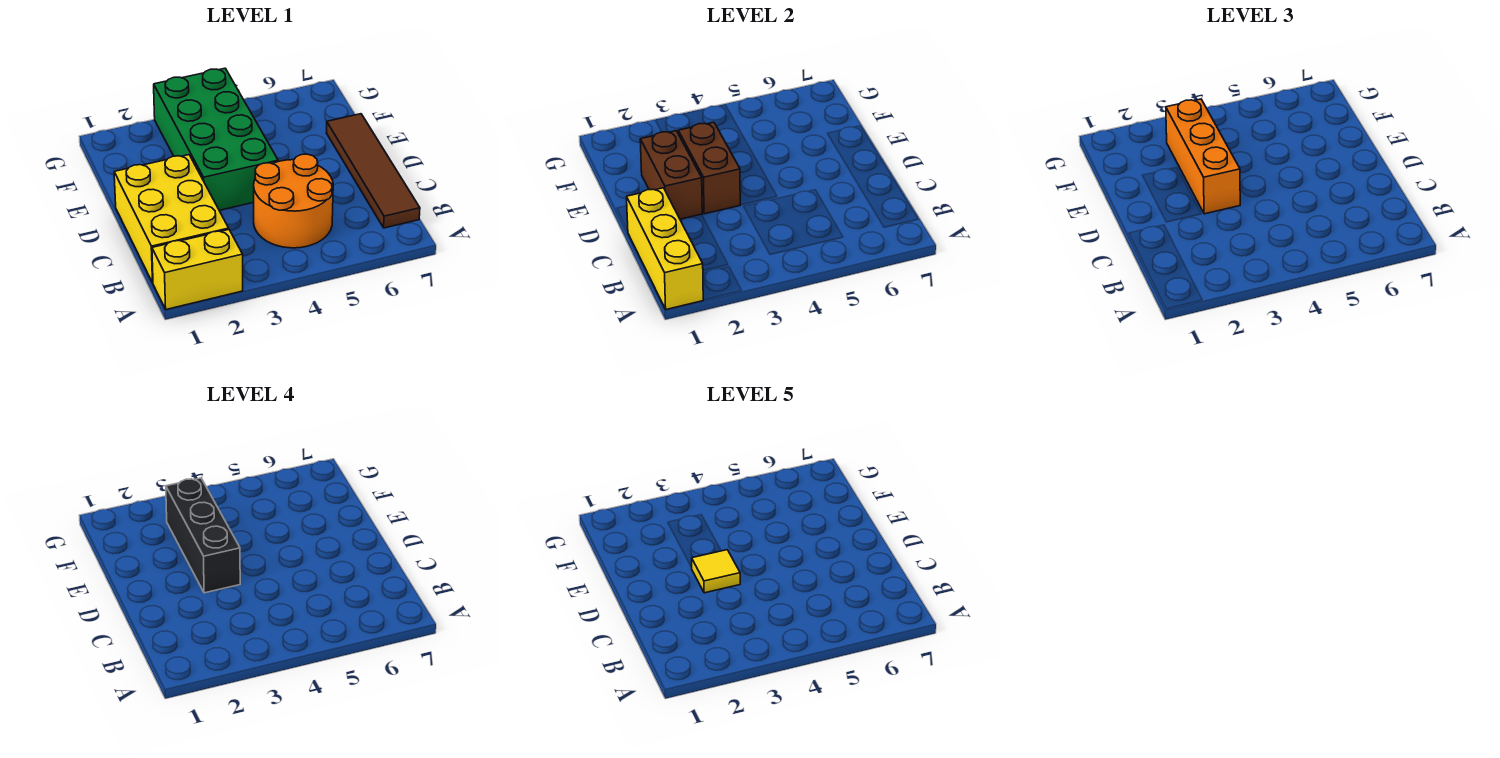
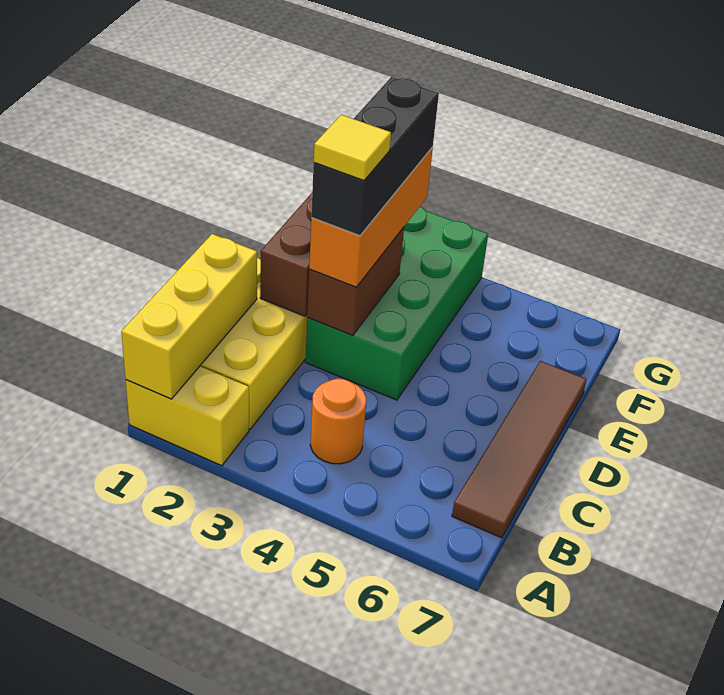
orange round brick B4:C5 level 1 -> orange round brick B4 level 1

